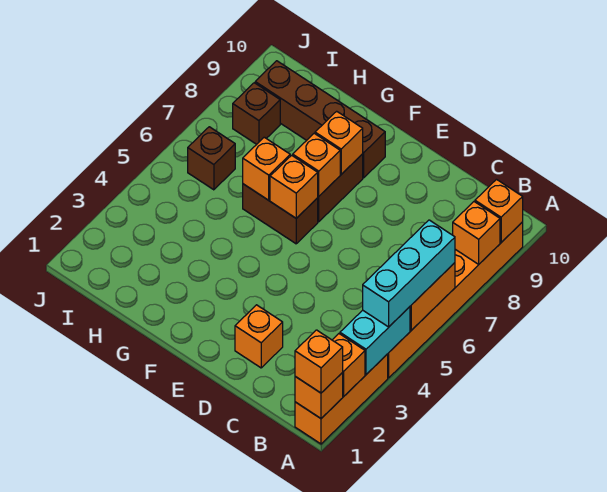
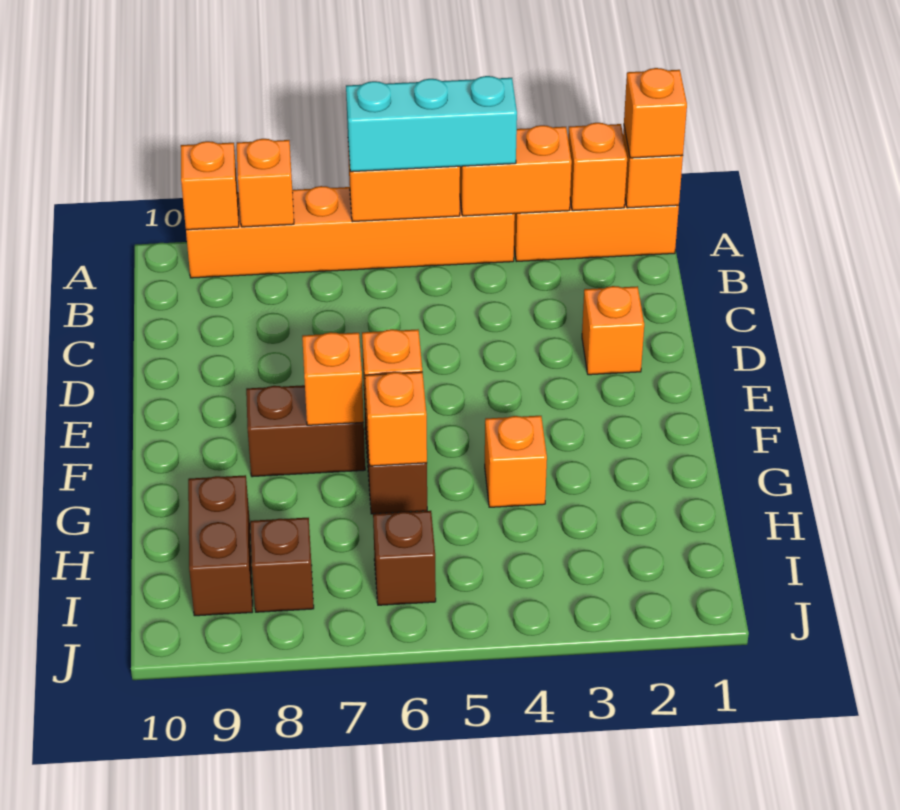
cyan brick A3:A4 level 2 -> orange brick A3:A4 level 2
orange brick F8 level 2 -> orange brick G4 level 1
brown brick F9:I9 level 1 -> brown brick H9:I9 level 1

